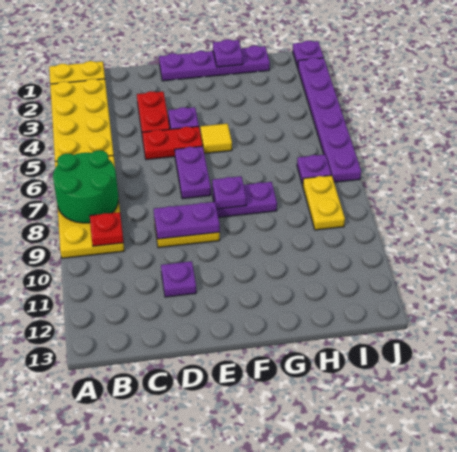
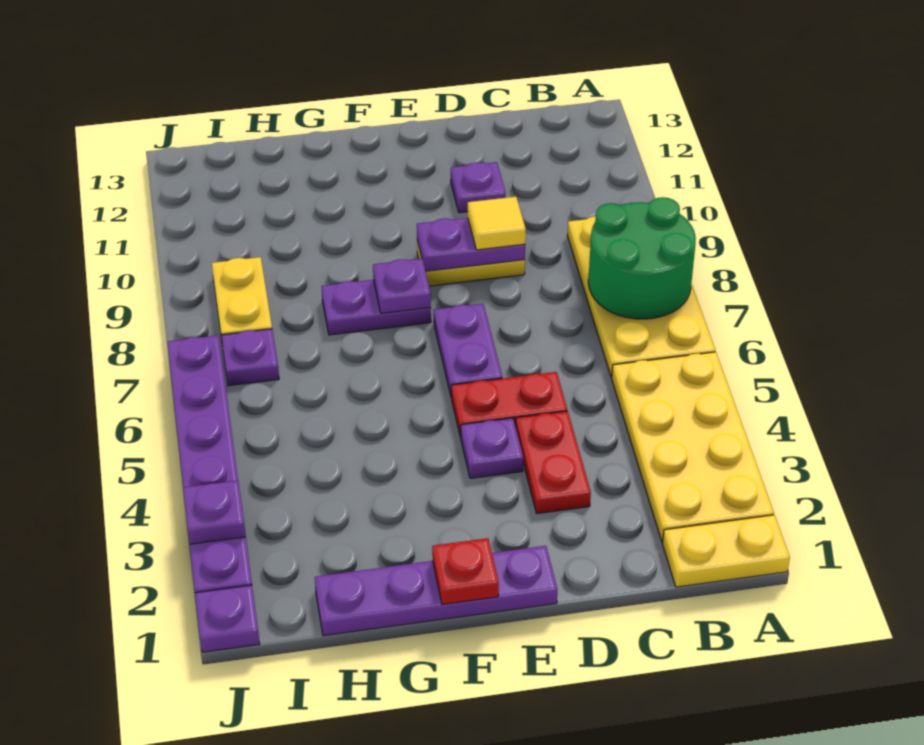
red plate B9 level 2 -> red plate F1 level 2
yellow tile F5 level 1 -> yellow tile D9 level 3
purple plate G1 level 2 -> purple plate J3 level 2

